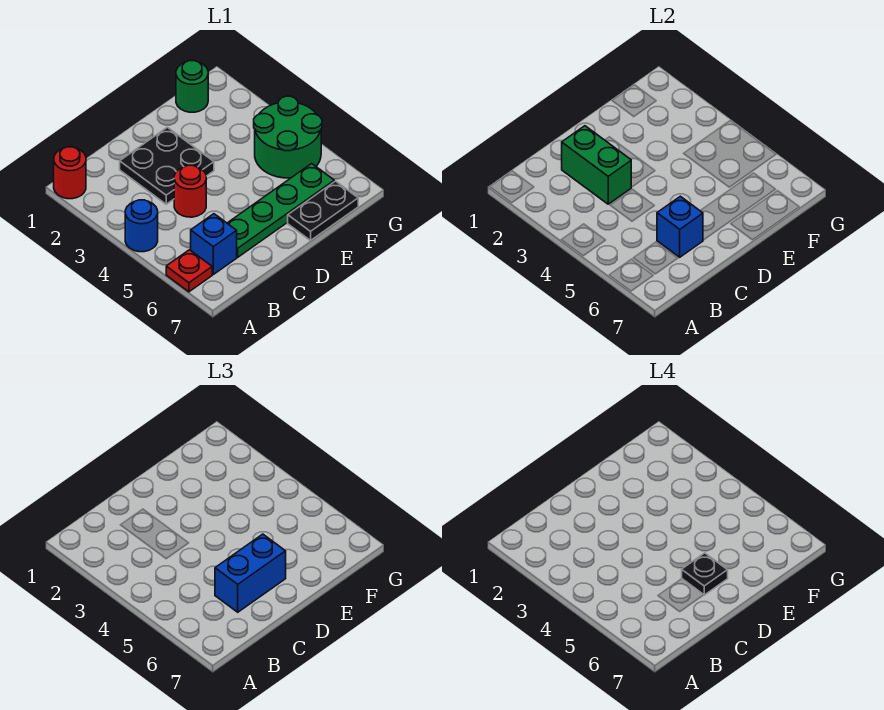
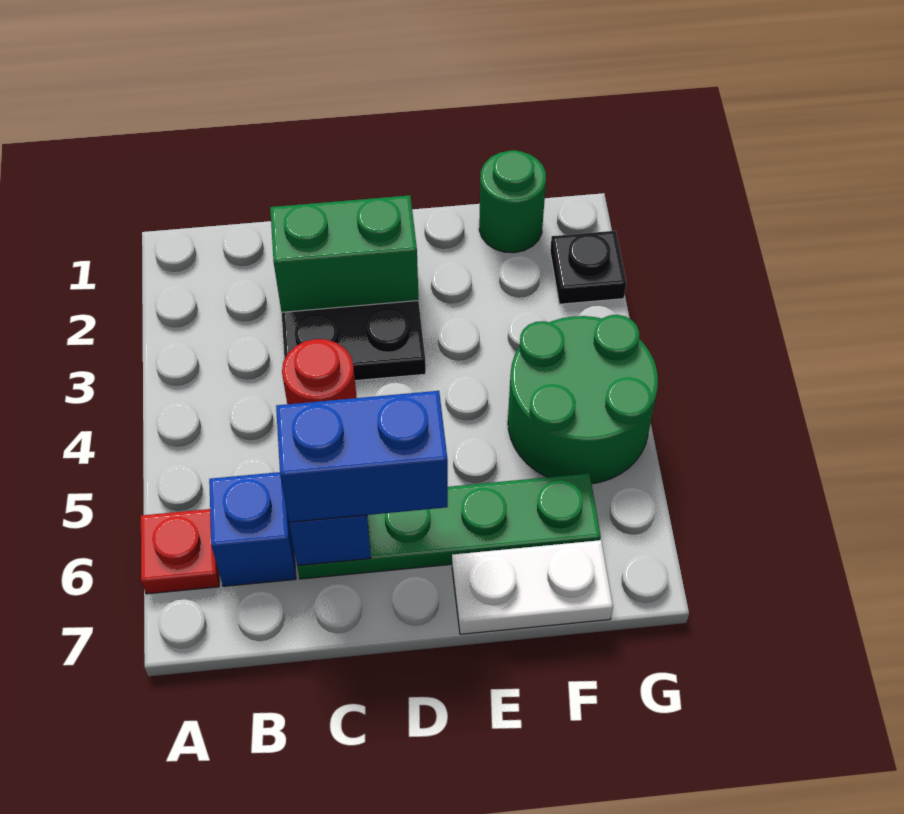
red round brick A1 level 1 -> none
blue round brick A4 level 1 -> none
green brick C2:C3 level 2 -> green brick C2:D2 level 2
black plate D6 level 4 -> black plate G2 level 1
black plate E7:F7 level 1 -> white plate E7:F7 level 1

